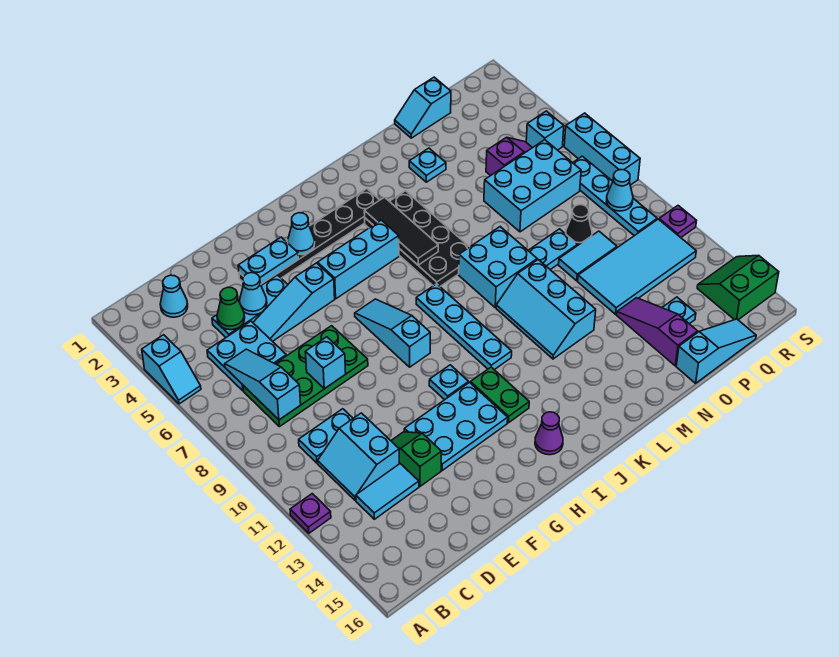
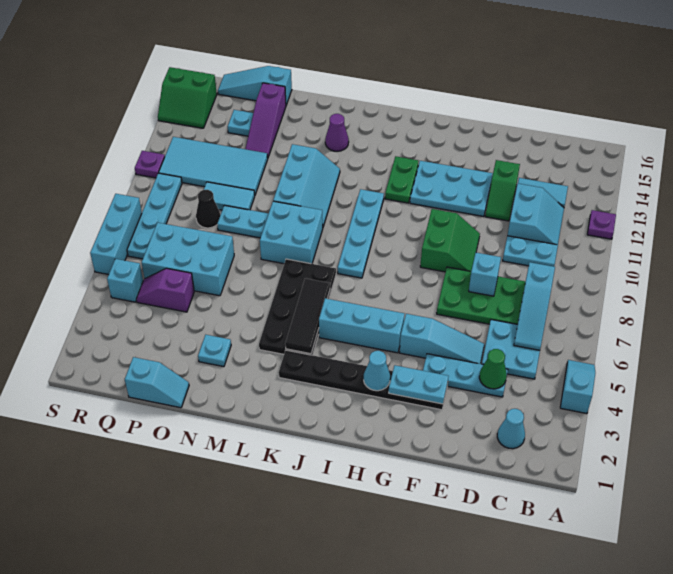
cyan cone E4 level 2 -> none
none -> green slope F9:G10 level 1 top G
cyan slope H7:H9 level 1 top 9 -> none
cyan plate H11 level 1 -> none
purple cone I15 level 1 -> purple cone L14 level 1
cyan cone R9 level 2 -> none

